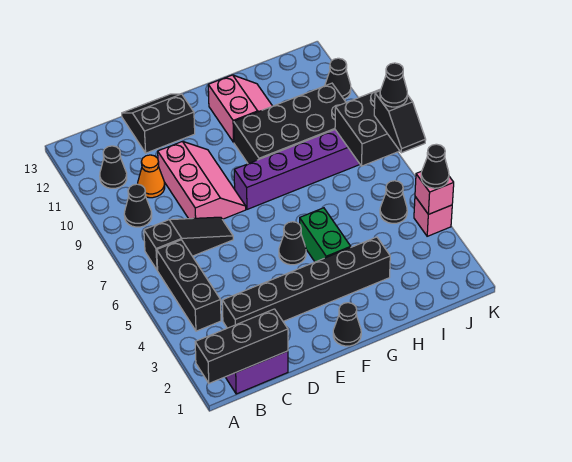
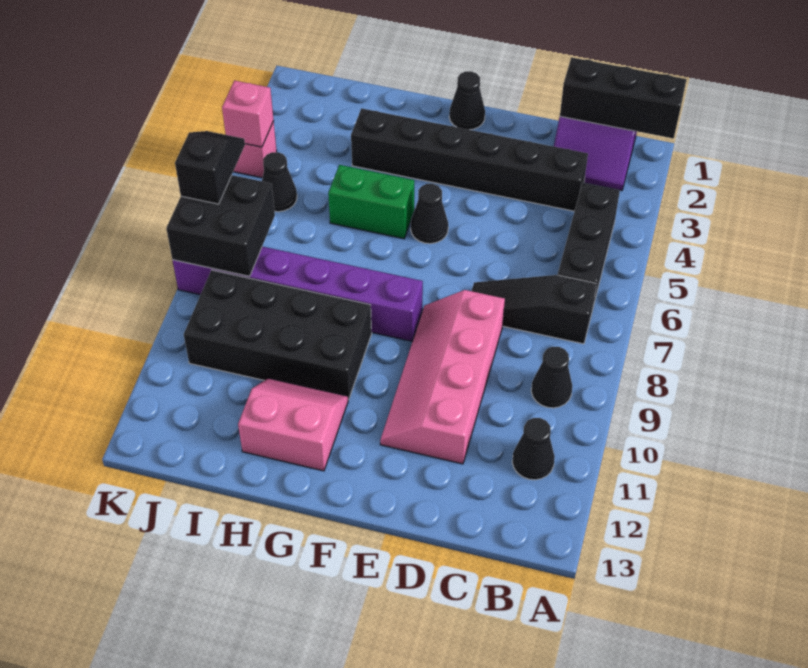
orange cone C10 level 1 -> none
pink slope D8:E10 level 1 top D -> pink slope D8:E11 level 1 top D
black slope D12:E13 level 1 top 12 -> none
green brick G4:G5 level 1 -> green brick G5:H5 level 1
pink slope G11:H12 level 1 top G -> pink slope G11:H12 level 1 top 12
black cone K4 level 3 -> none
black cone K7 level 4 -> none
black cone K11 level 1 -> none

